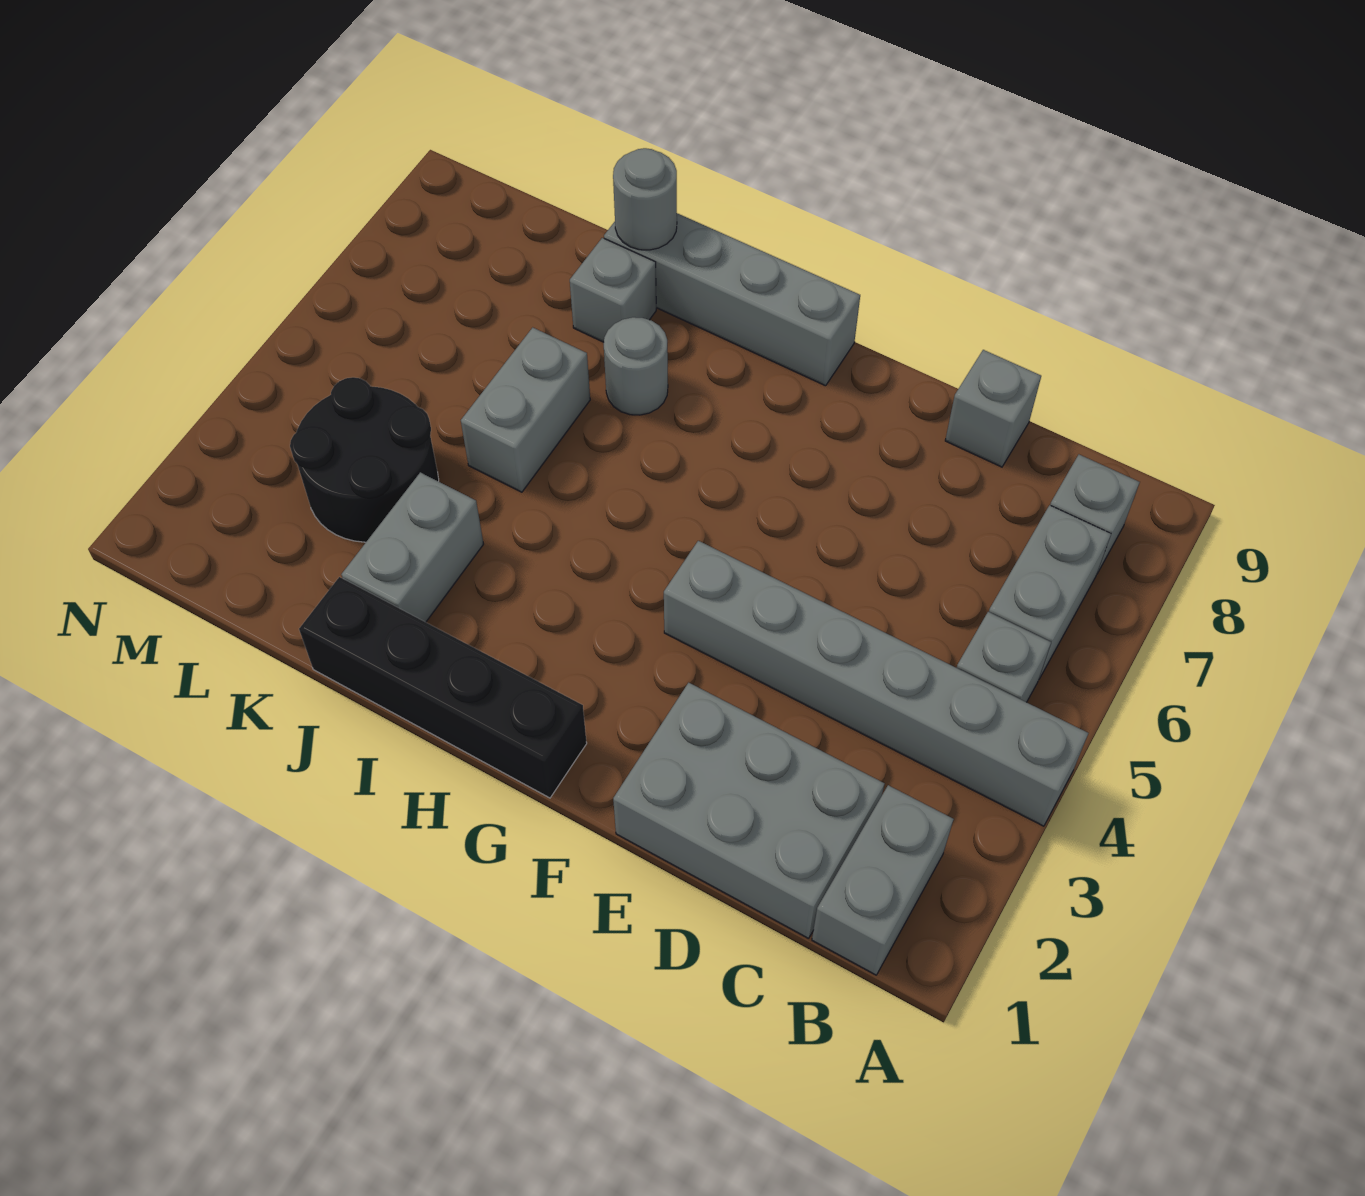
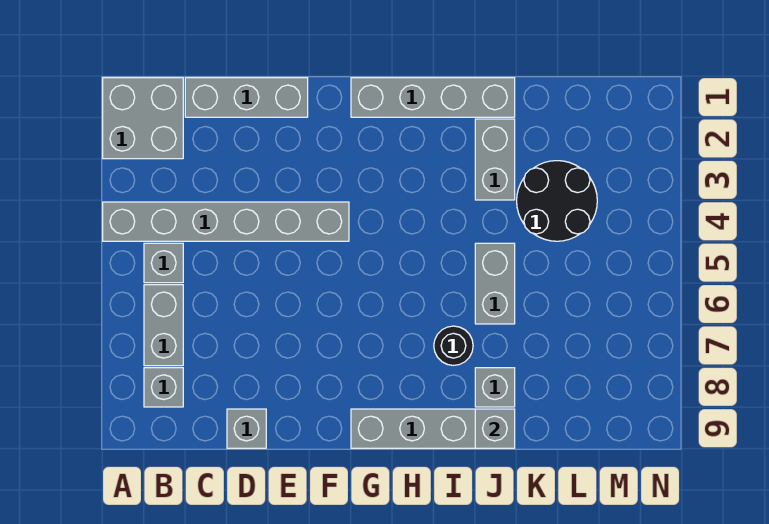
grey brick B1:B2 level 1 -> grey brick A1:B2 level 1
grey brick C1:E2 level 1 -> grey brick C1:E1 level 1
black brick G1:J1 level 1 -> grey brick G1:J1 level 1
grey round brick I7 level 1 -> black round brick I7 level 1
grey round brick J9 level 2 -> grey brick J9 level 2

